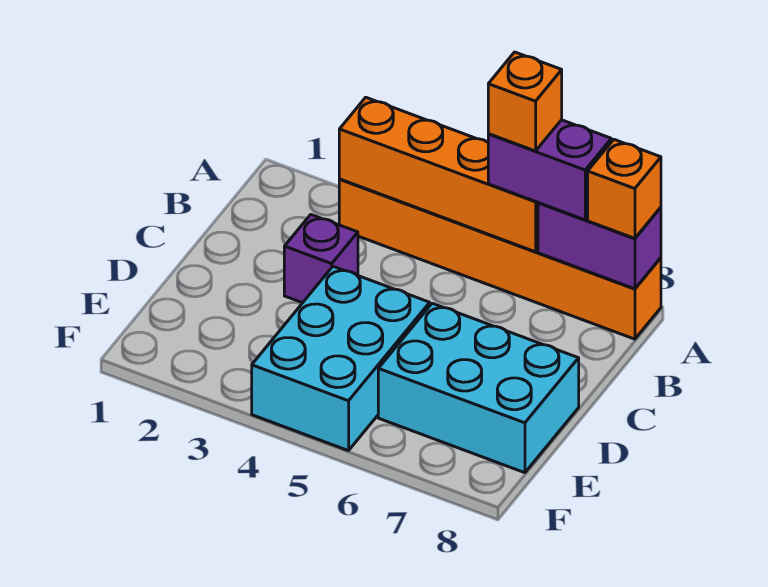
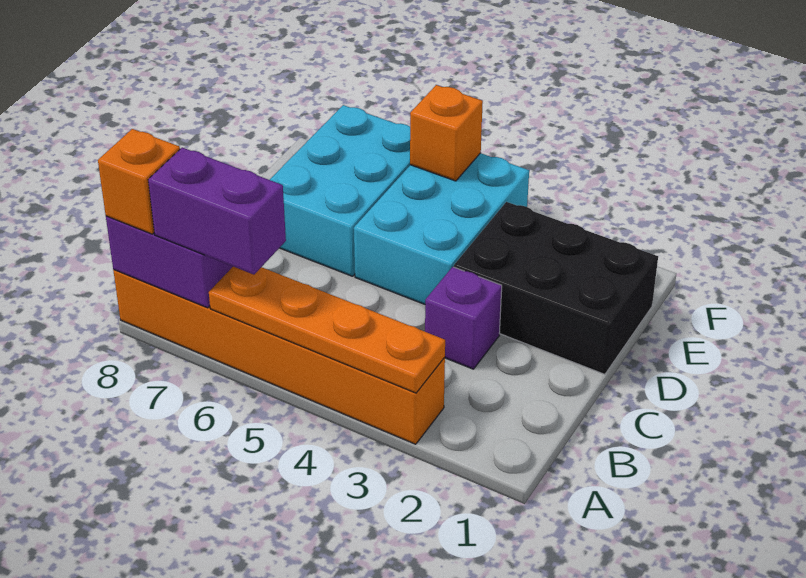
orange brick A3:A6 level 2 -> orange plate A3:A6 level 2
orange brick A6 level 4 -> orange brick F5 level 2
none -> black brick D1:E3 level 1
cyan brick D6:E8 level 1 -> cyan brick D6:F7 level 1

